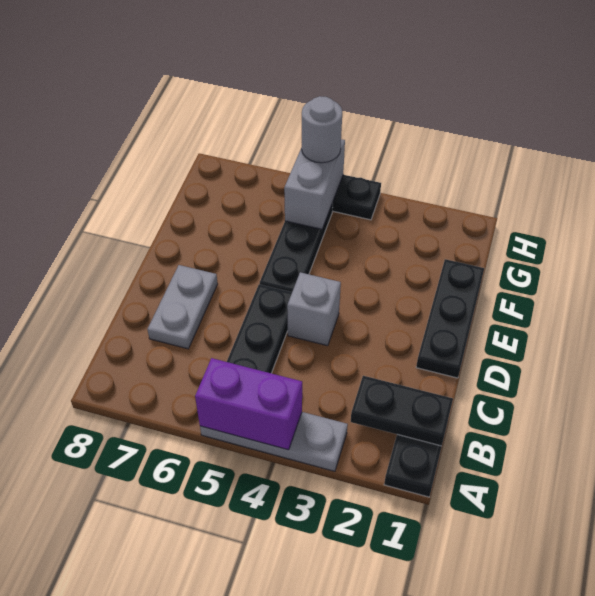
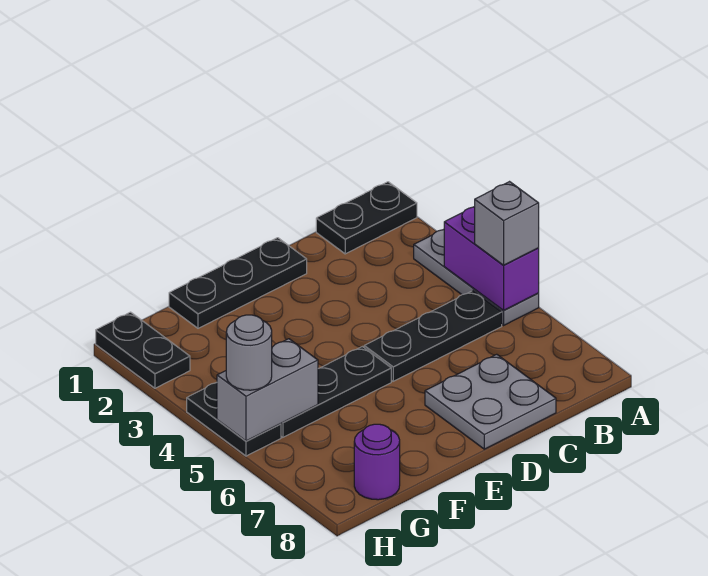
black plate B1:B2 level 2 -> black plate H1:H2 level 1
grey plate C7:D7 level 1 -> grey plate C7:D8 level 1
grey brick D4 level 1 -> grey brick A5 level 3
none -> purple round brick G8 level 1

